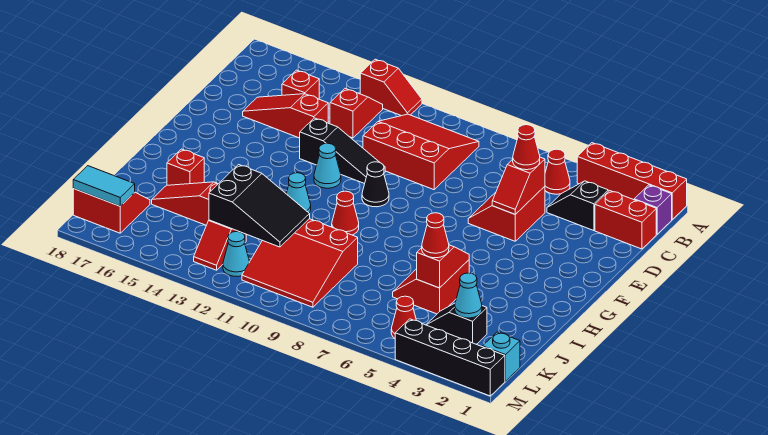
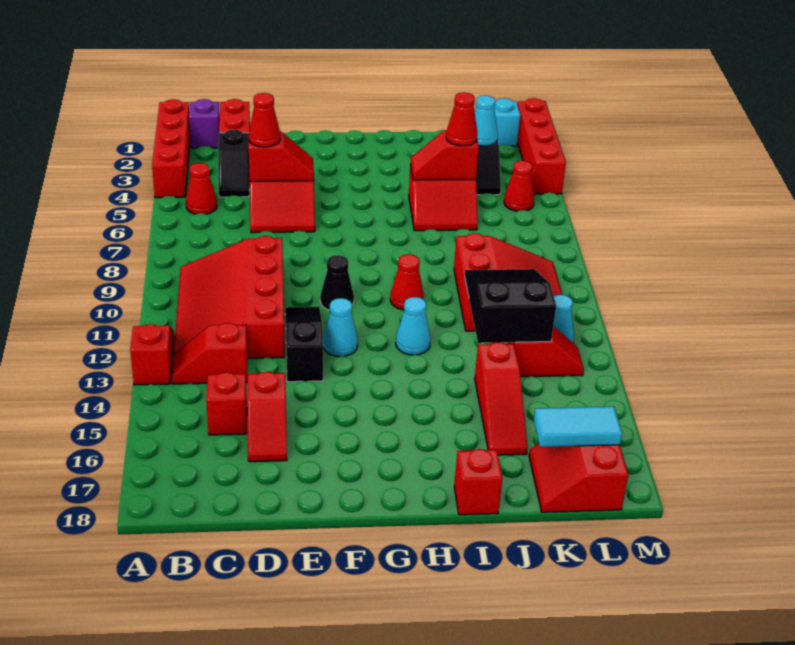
red slope B9:D11 level 1 top D -> red slope B9:D12 level 1 top D
red slope D14:D16 level 1 top 14 -> red slope D15:D16 level 1 top 15
red brick I16 level 1 -> red brick I18 level 1
cyan tile L17:L18 level 2 -> cyan tile K17:L17 level 2
black brick M1:M4 level 1 -> red brick M1:M4 level 1

